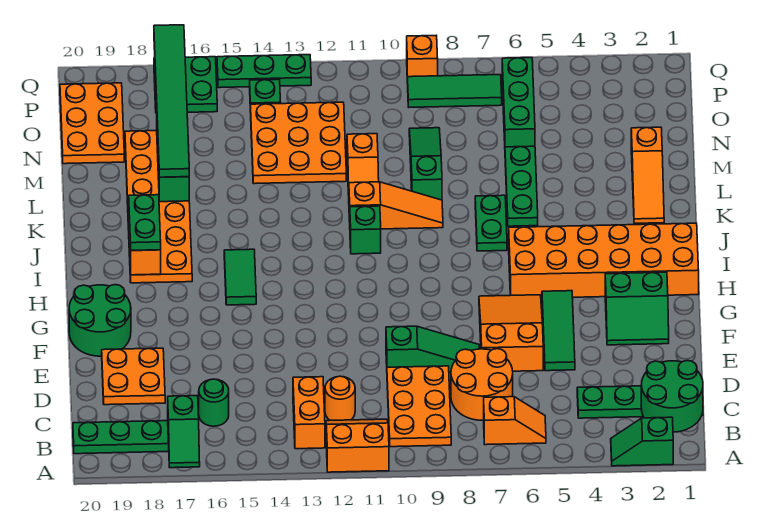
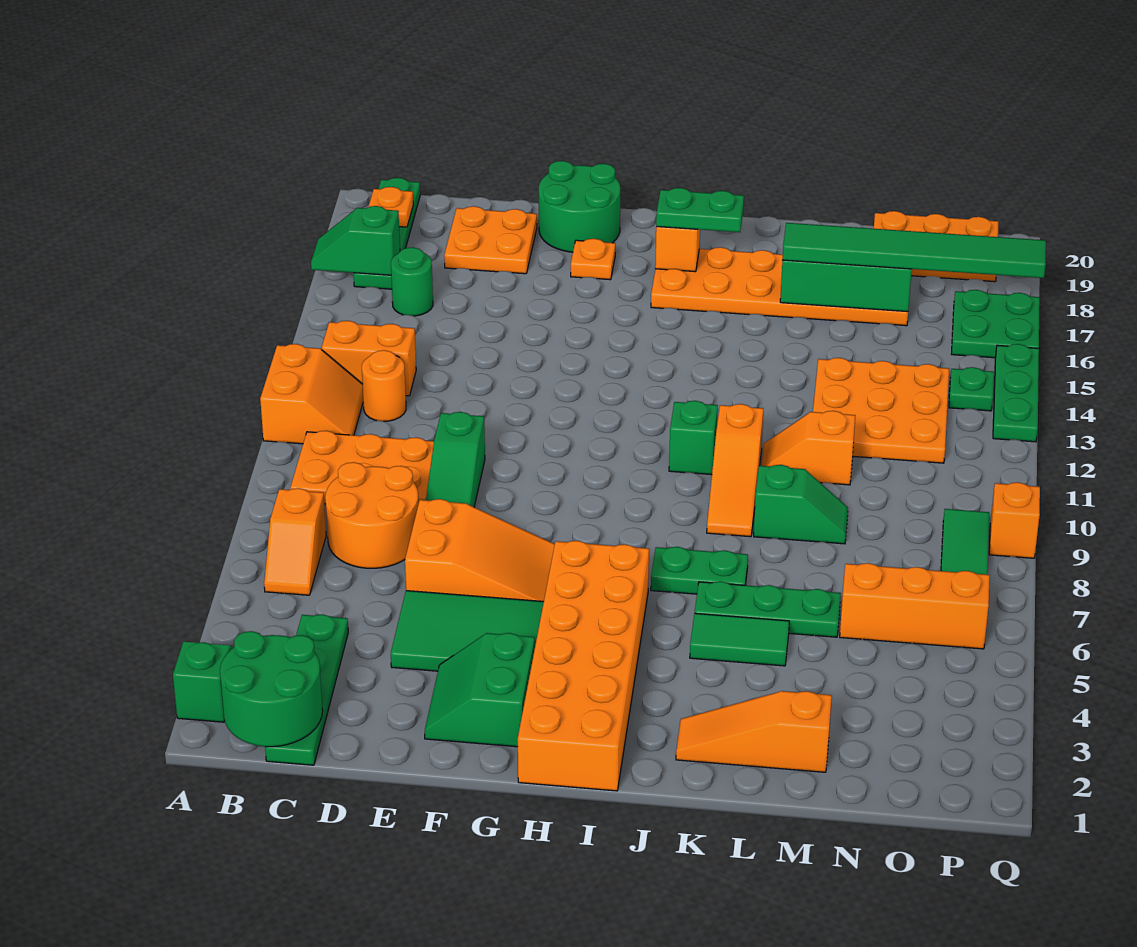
none -> orange plate B19 level 2
green tile E5:G5 level 1 -> green tile E4:G5 level 1
none -> orange plate G18 level 1
green tile H15:I15 level 1 -> green tile K5:L5 level 1
green slope L9:N9 level 1 top L -> green slope L9:M9 level 1 top L
green brick N6:P6 level 1 -> orange brick N6:P6 level 1

